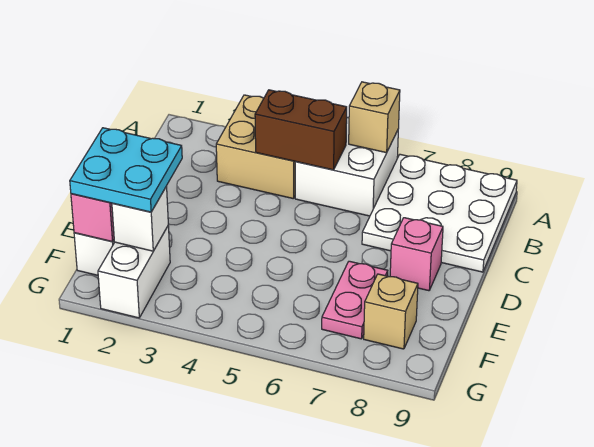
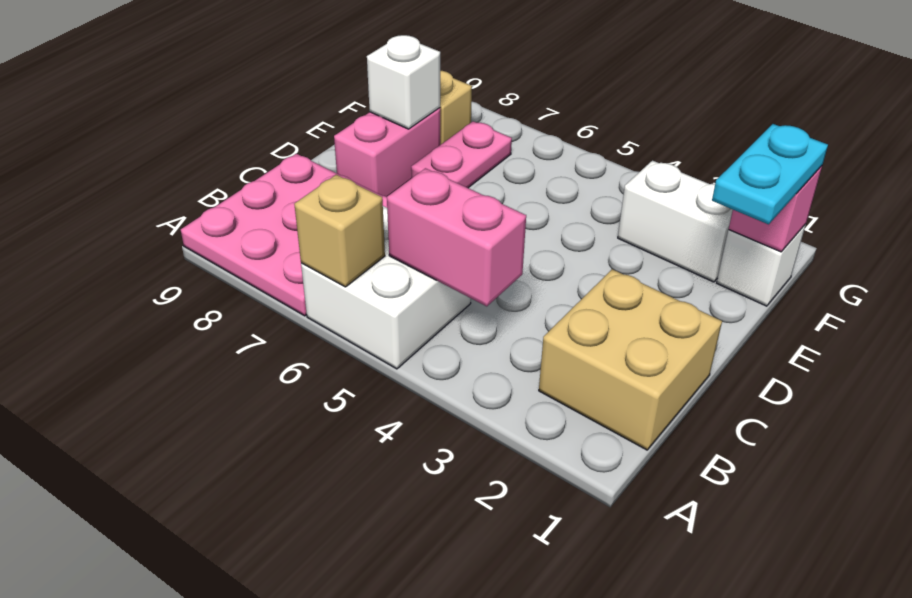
tan brick A3:B4 level 1 -> tan brick B1:C2 level 1
white plate A7:C9 level 1 -> pink plate A7:C9 level 1
brown brick B4:B5 level 2 -> pink brick B4:B5 level 2
pink brick D8 level 1 -> pink brick D8:E8 level 1
cyan plate E1:F2 level 3 -> cyan plate E1:F1 level 3
white brick F2:G2 level 1 -> white brick F2:F3 level 1
white brick F2 level 2 -> white brick E8 level 2

